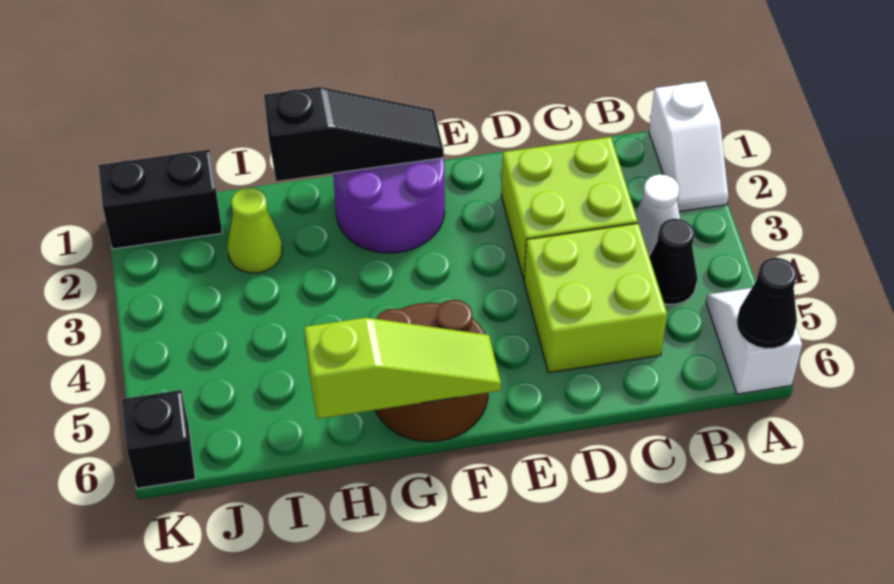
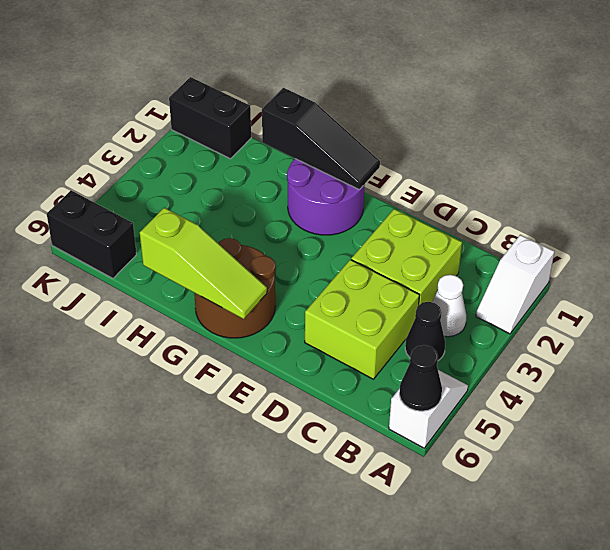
lime cone I2 level 1 -> none
black brick K6 level 1 -> black brick J6:K6 level 1

